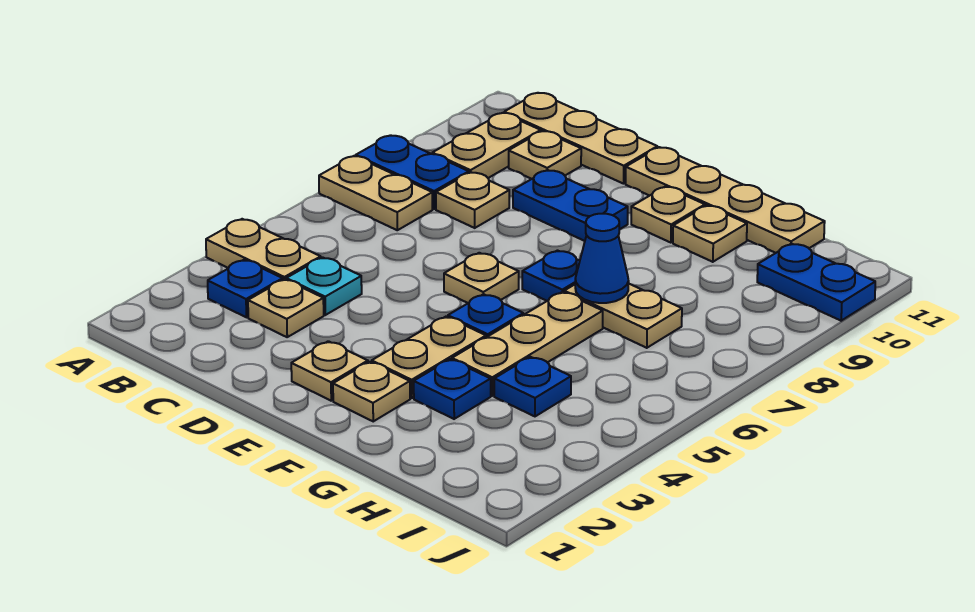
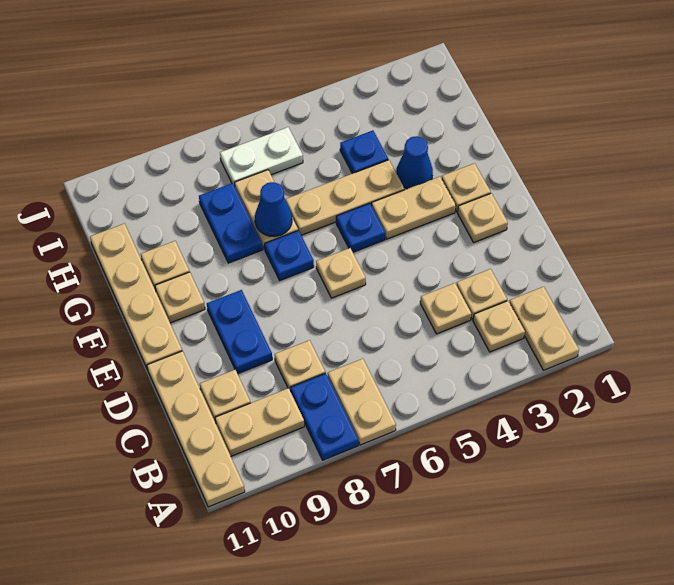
tan plate A4:B4 level 1 -> tan plate A2:B2 level 1
blue plate B3 level 1 -> tan plate B3 level 1
tan plate B11:D11 level 1 -> tan plate A11:D11 level 1
cyan plate C4 level 1 -> tan plate C4 level 1
blue plate G3 level 1 -> blue cone G3 level 1
none -> white plate I6:I7 level 1
blue plate I10:J10 level 1 -> blue plate G8:H8 level 1

